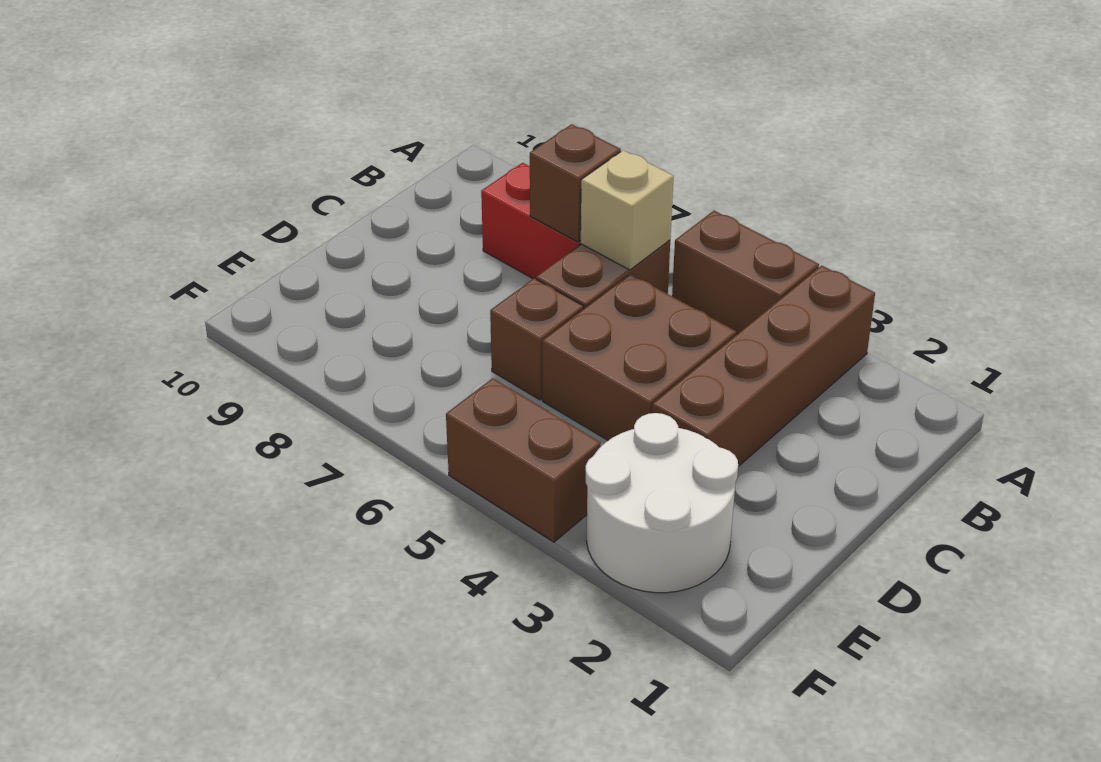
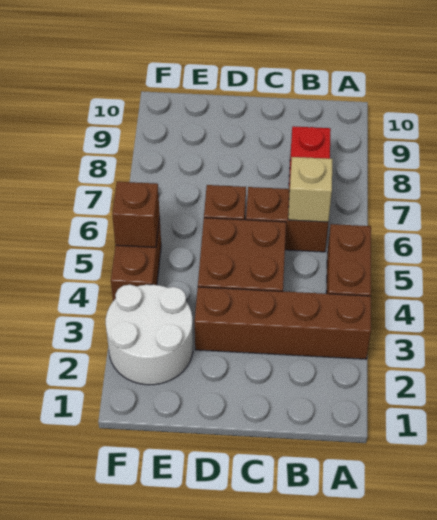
brown brick B7 level 2 -> brown brick F5 level 2

